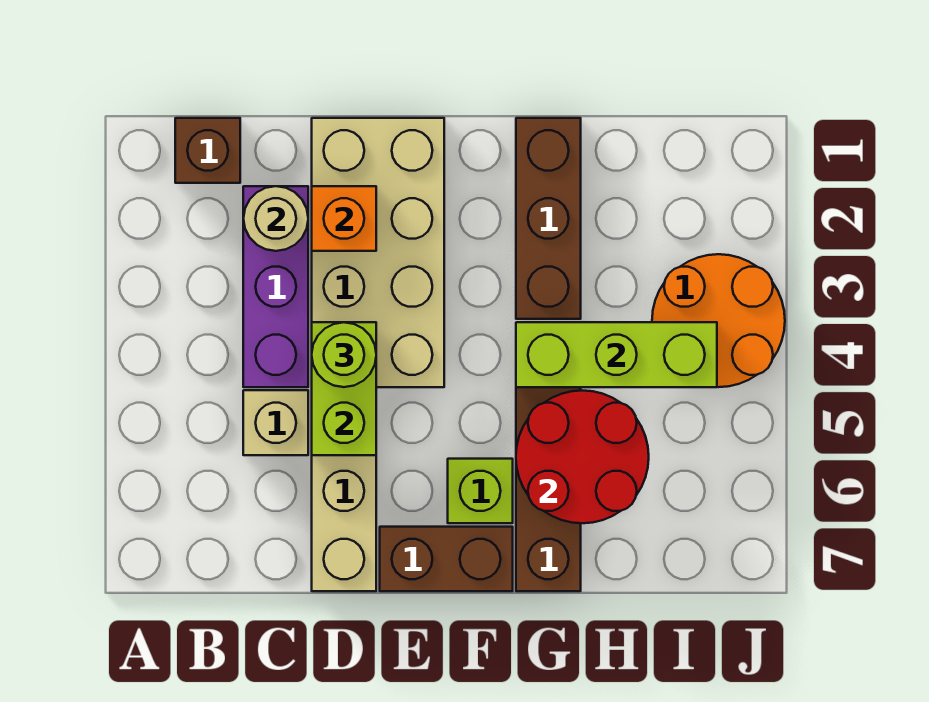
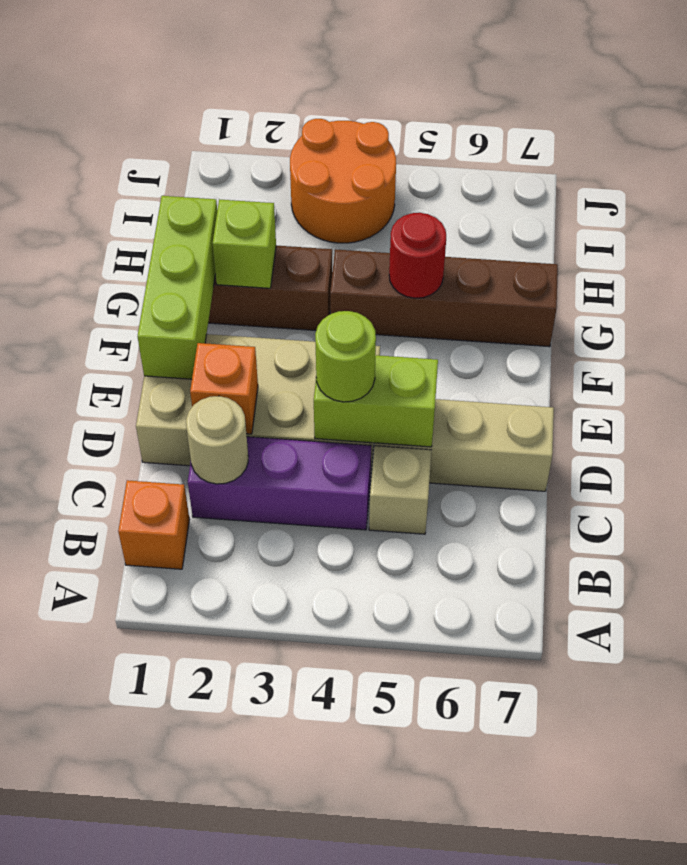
brown brick B1 level 1 -> orange brick B1 level 1
brown brick E7:F7 level 1 -> none
lime brick F6 level 1 -> lime brick G2 level 2
lime brick G4:I4 level 2 -> lime brick E1:G1 level 2
red round brick G5:H6 level 2 -> red round brick G5 level 2

